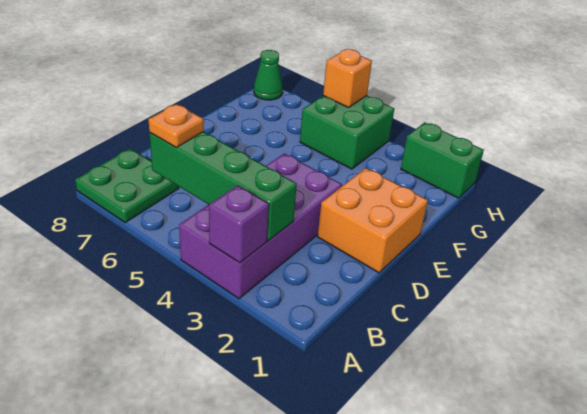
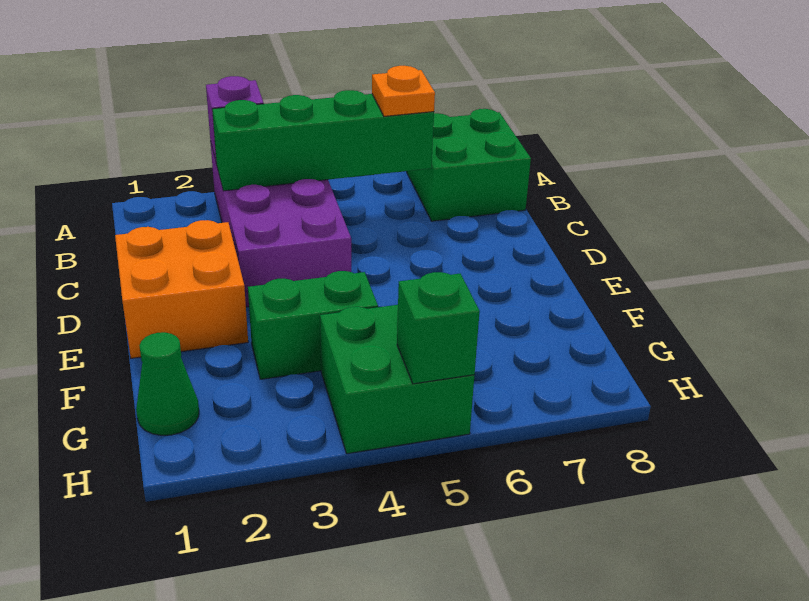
green plate A7:B8 level 1 -> green brick A7:B8 level 1
green brick H1:H2 level 1 -> green brick F3:F4 level 1
orange brick H5 level 2 -> green brick H5 level 2
green cone H8 level 1 -> green cone G1 level 1

